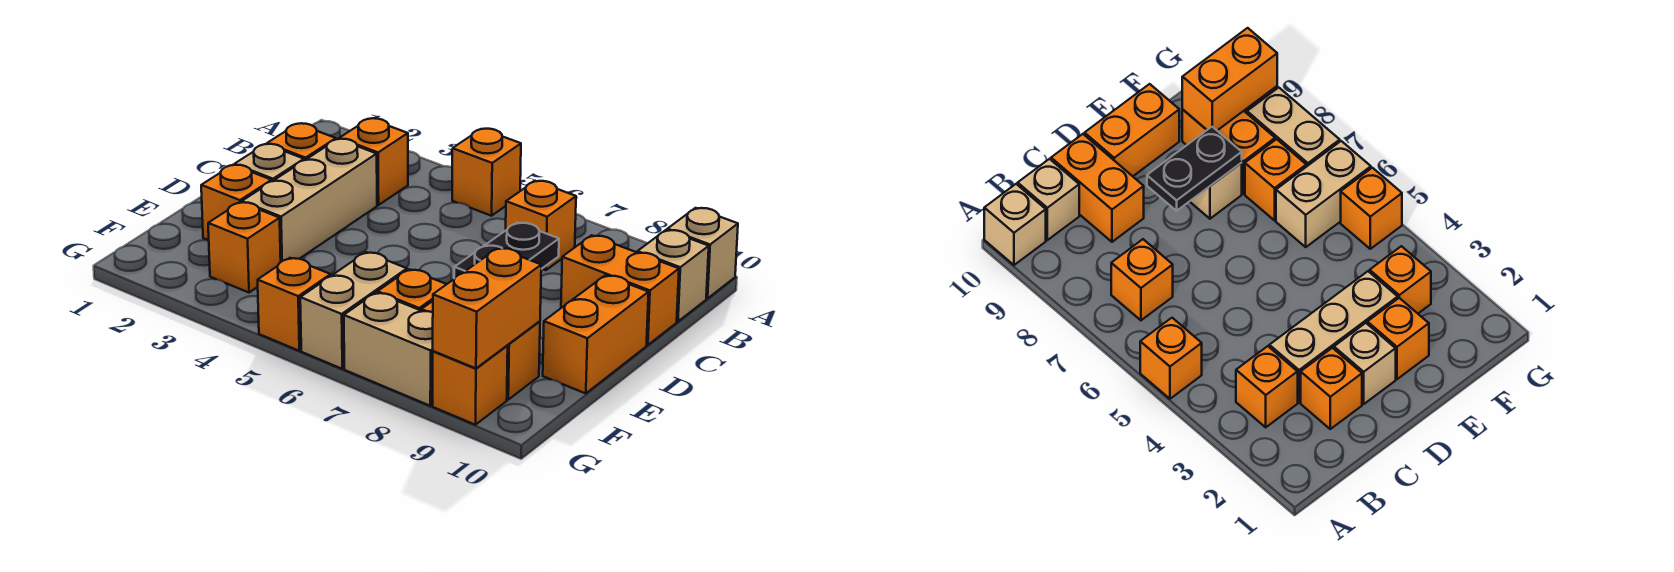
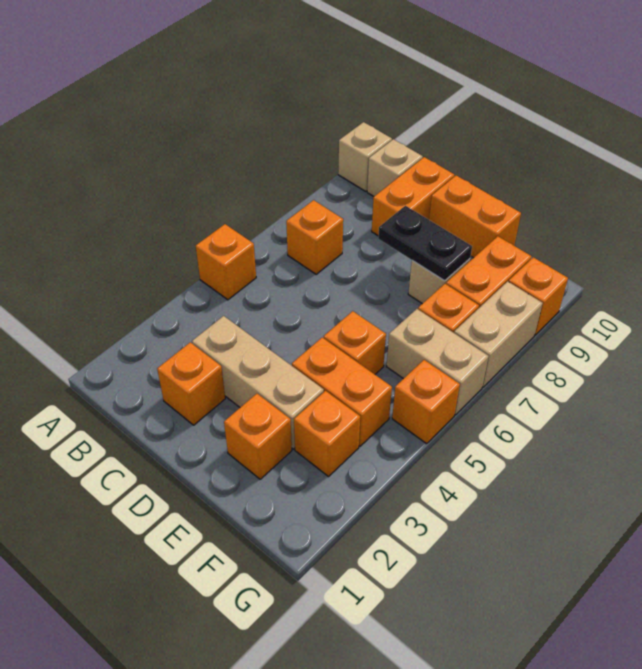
orange brick B3 level 1 -> orange brick E5 level 1
tan brick D2 level 1 -> none
orange brick F9:G9 level 2 -> orange brick E4:F4 level 1

